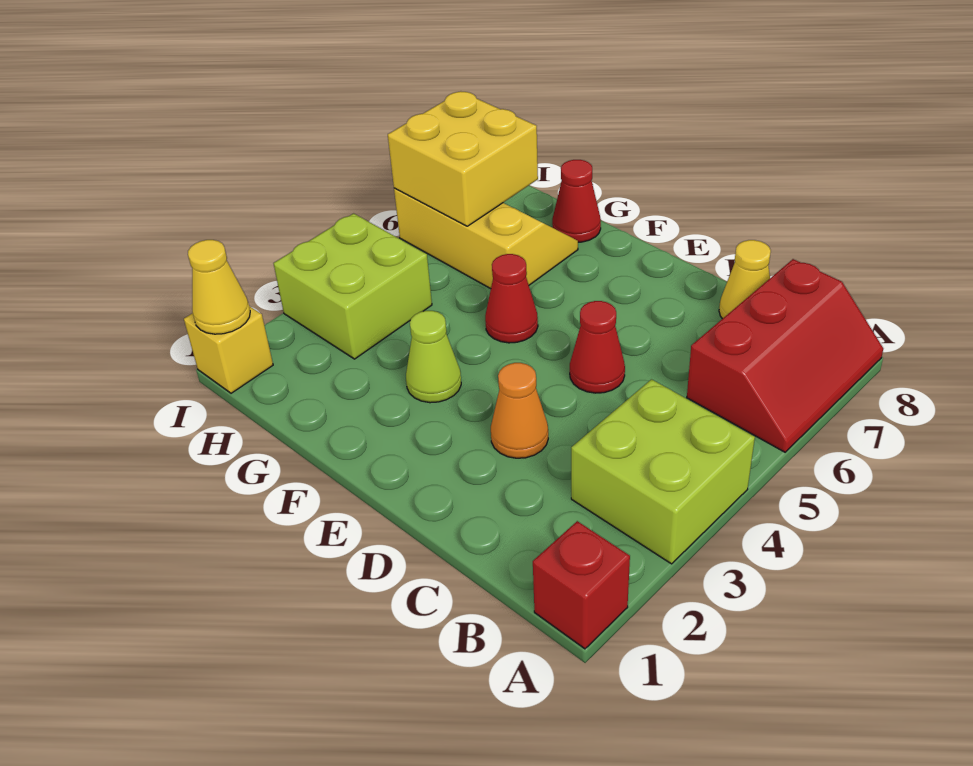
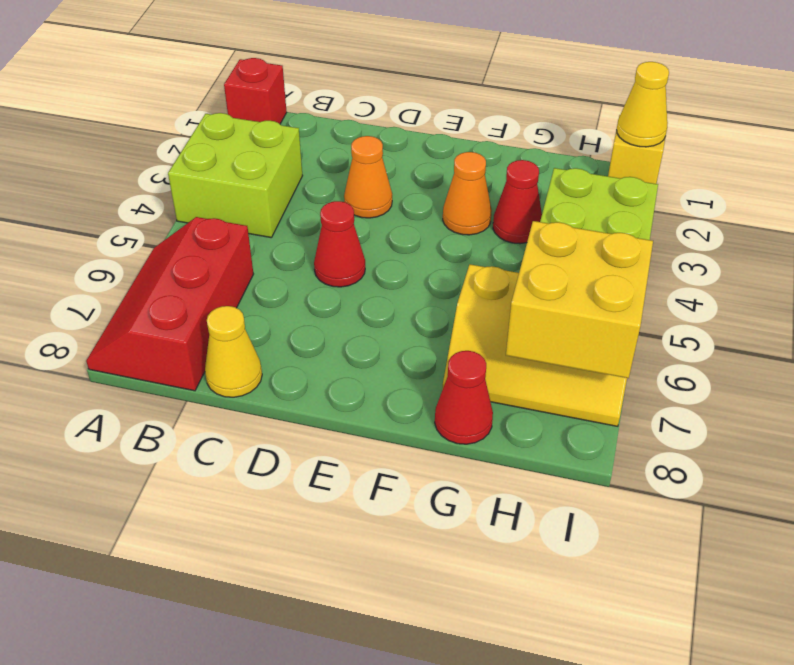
lime cone F3 level 1 -> orange cone F3 level 1
red cone F5 level 1 -> red cone G3 level 1

